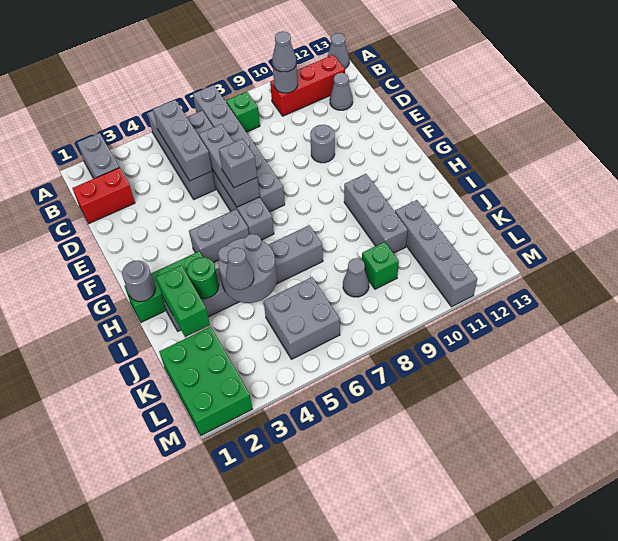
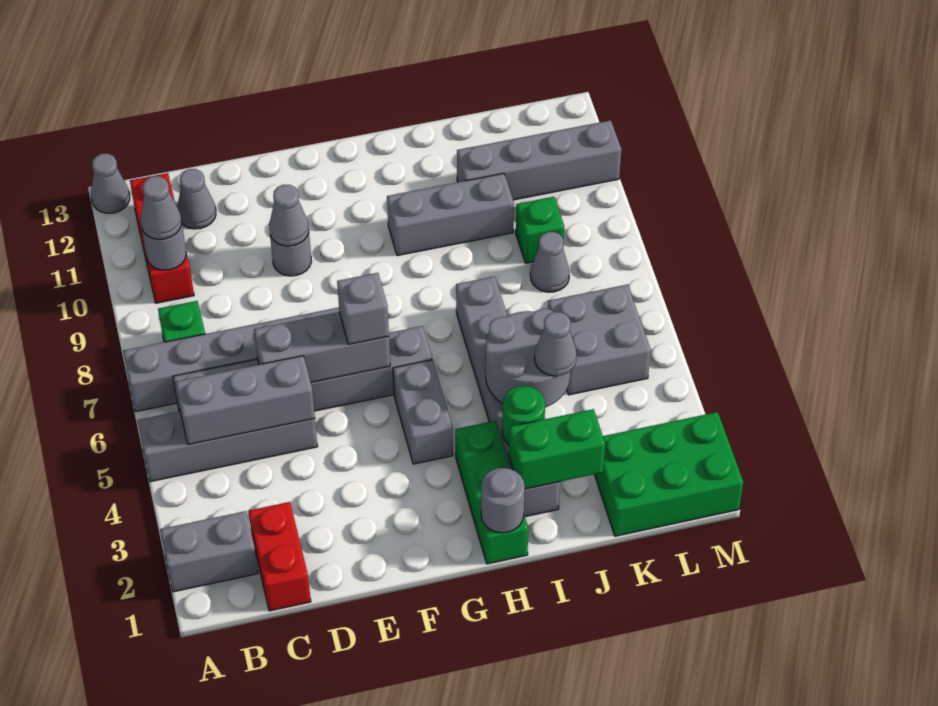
none -> grey cone E10 level 2

